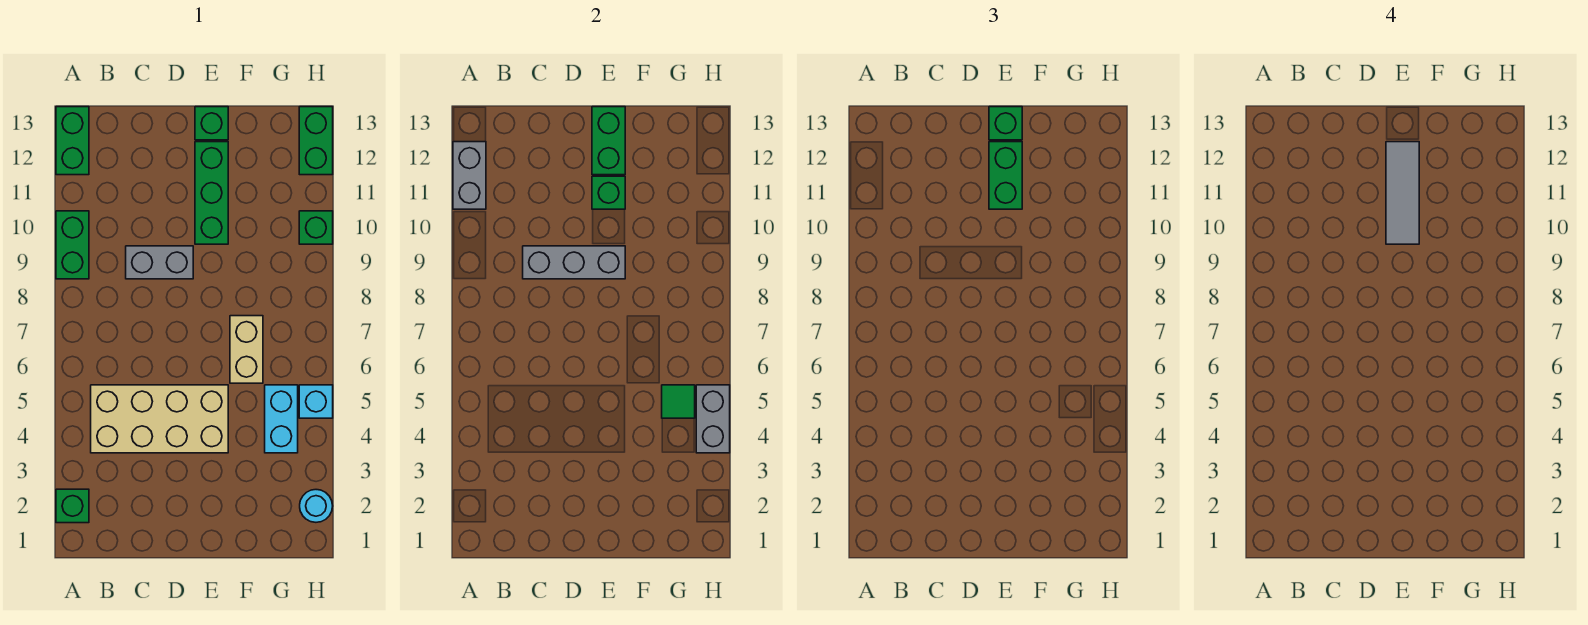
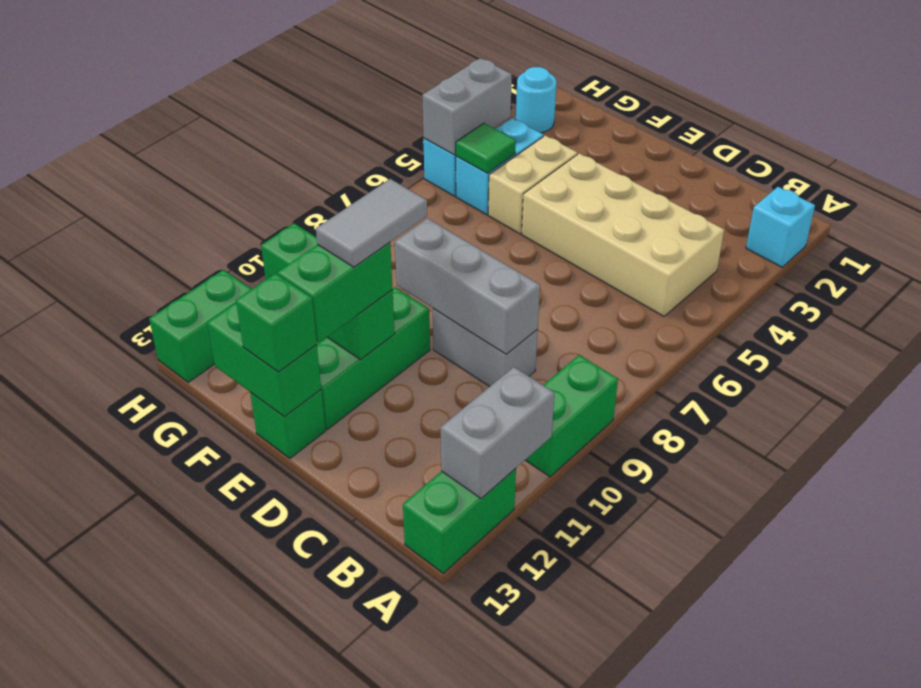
green brick A2 level 1 -> cyan brick A2 level 1
grey tile E10:E12 level 4 -> grey tile E10:E11 level 4
green brick E12:E13 level 2 -> green brick E13:F13 level 2
tan brick F6:F7 level 1 -> tan brick F4:F5 level 1

